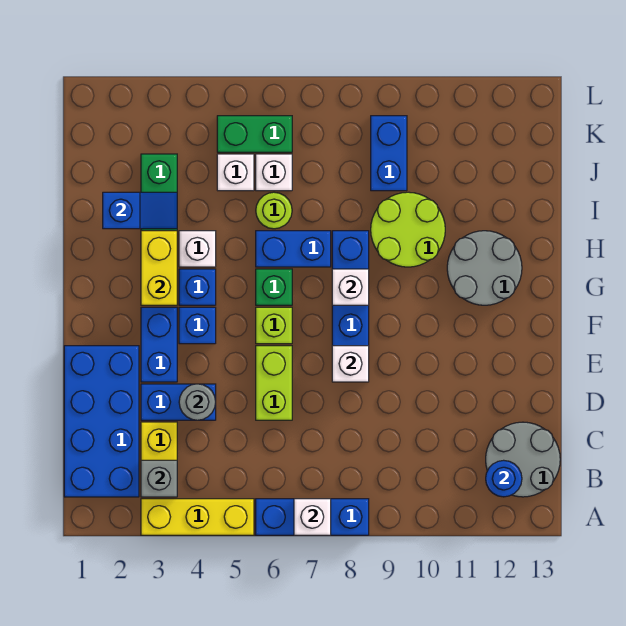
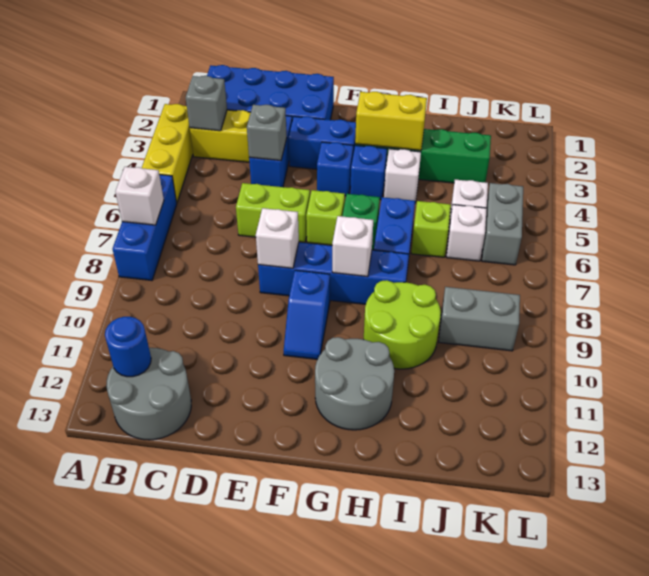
grey round brick D4 level 2 -> grey brick D4 level 2
blue slope I2:I3 level 2 top 2 -> blue slope F9:F10 level 1 top 9
lime round brick I6 level 1 -> lime brick I6 level 1
blue brick J9:K9 level 1 -> grey brick J9:K9 level 1
green brick K5:K6 level 1 -> grey brick K5:K6 level 1

